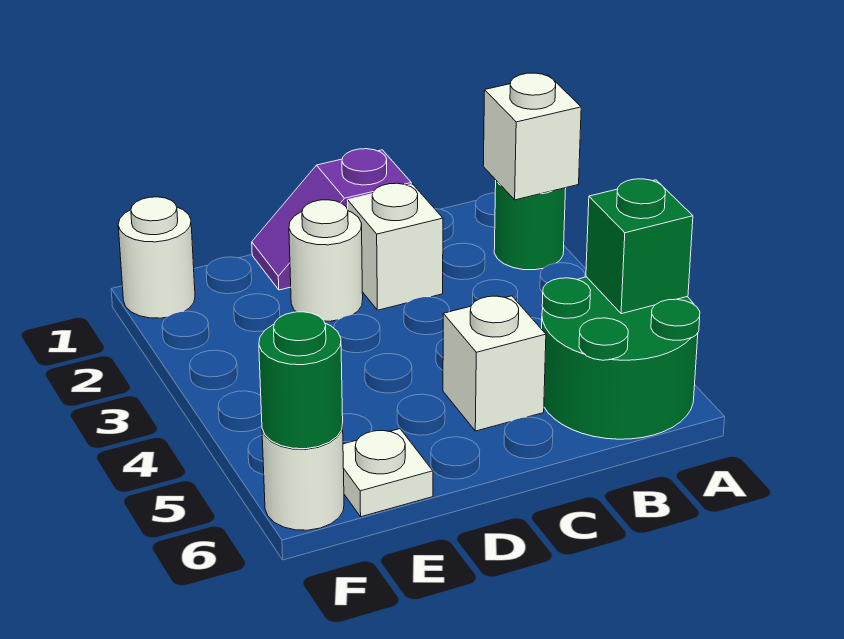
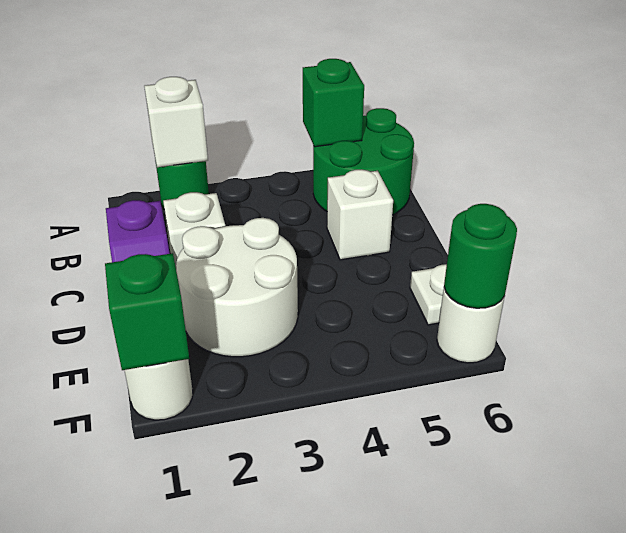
white round brick D2 level 1 -> white round brick D2:E3 level 1
none -> green brick F1 level 2

